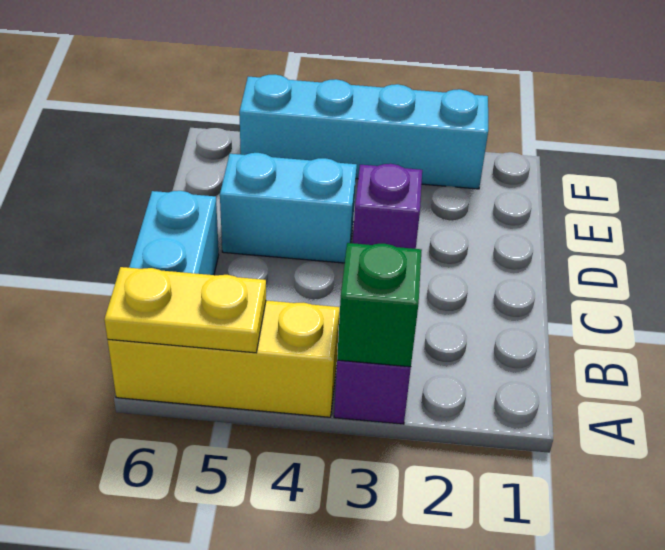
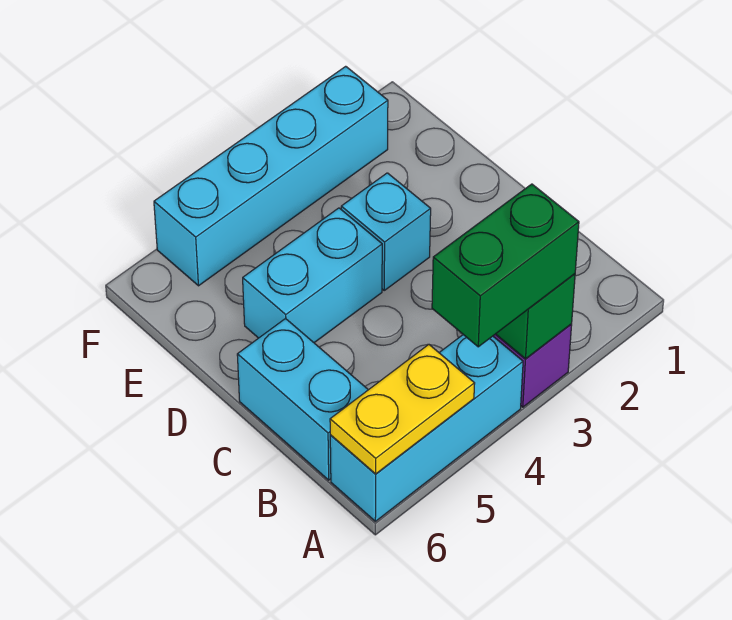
none -> green brick A3:A4 level 3
yellow brick A4:A6 level 1 -> cyan brick A4:A6 level 1
purple brick D3 level 1 -> cyan brick D3 level 1

